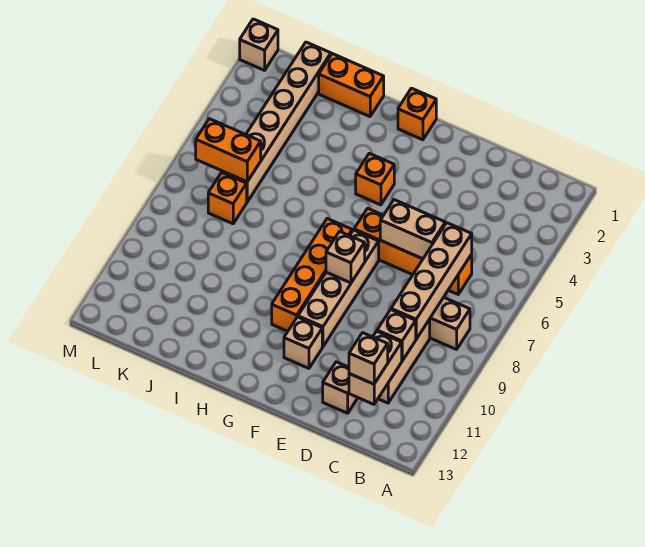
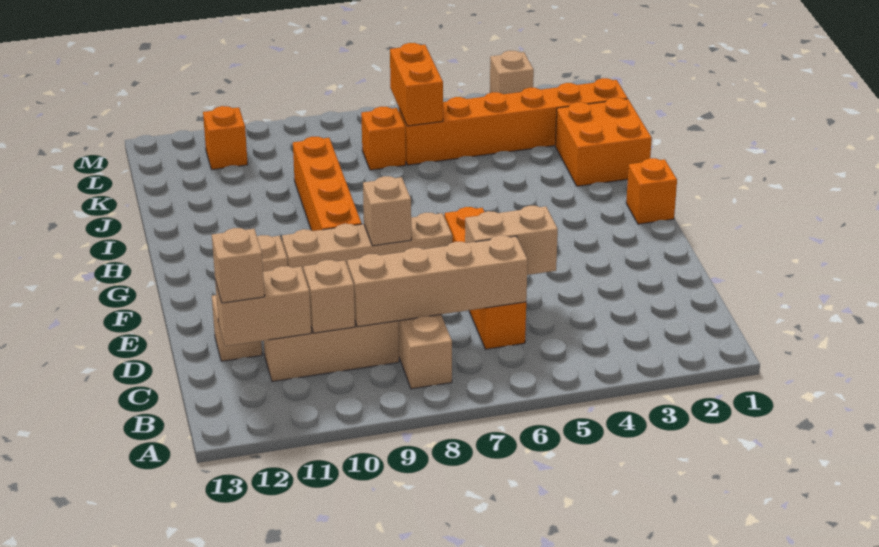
tan brick D6:E6 level 2 -> tan brick D5:D6 level 2
orange brick G4 level 1 -> orange brick L11 level 1
orange brick G7:G10 level 1 -> orange brick G9:J9 level 1
orange brick I1:J1 level 1 -> orange brick I1:J2 level 1
tan brick K1:K6 level 1 -> orange brick K1:K6 level 1
tan brick M1 level 1 -> tan brick M3 level 1

